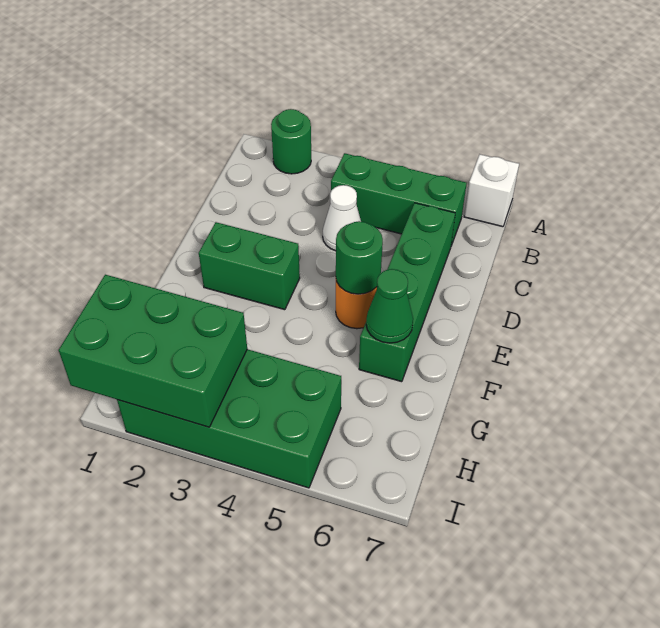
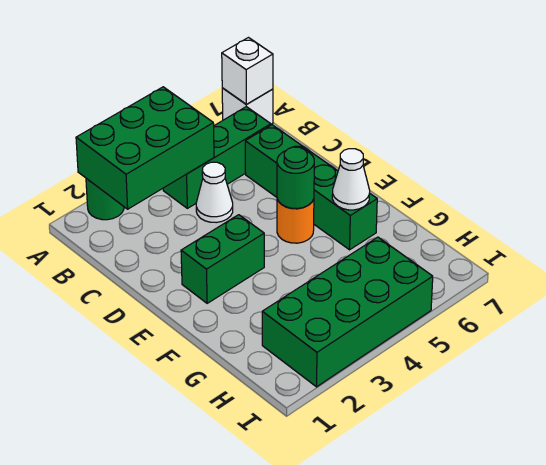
none -> white brick A7 level 2
green cone F6 level 2 -> white cone F6 level 2
green brick H1:I3 level 2 -> green brick A2:B4 level 2

